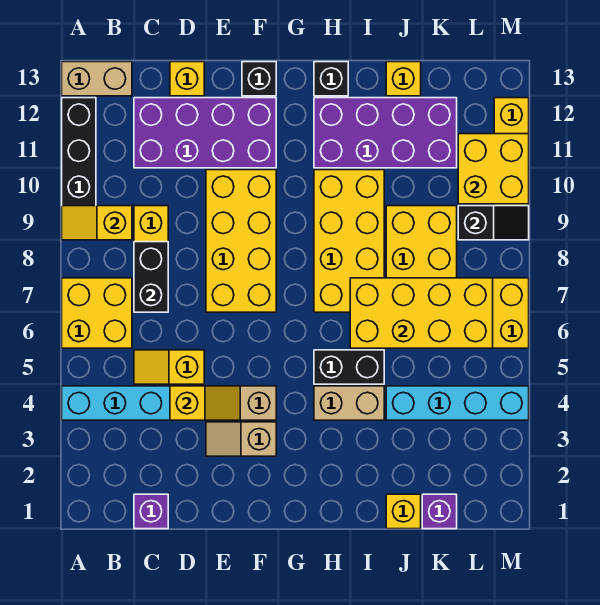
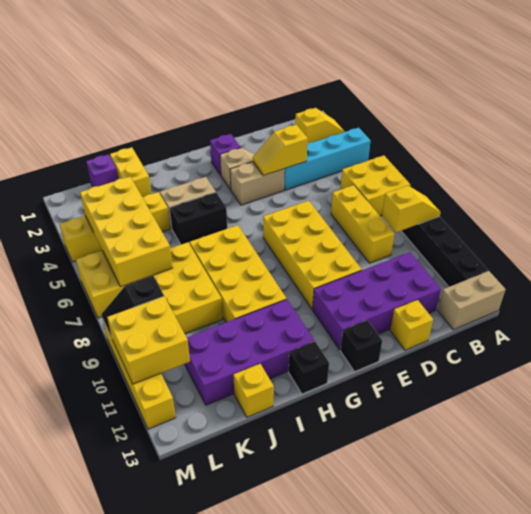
purple brick C1 level 1 -> purple brick F2 level 1
yellow slope C5:D5 level 1 top D -> yellow slope A2:B2 level 1 top B
black brick C7:C8 level 2 -> none
yellow brick I6:L7 level 2 -> yellow brick K4:L7 level 2
yellow brick J1 level 1 -> yellow brick J1:J2 level 1
cyan brick J4:M4 level 1 -> yellow brick J4:M4 level 1

